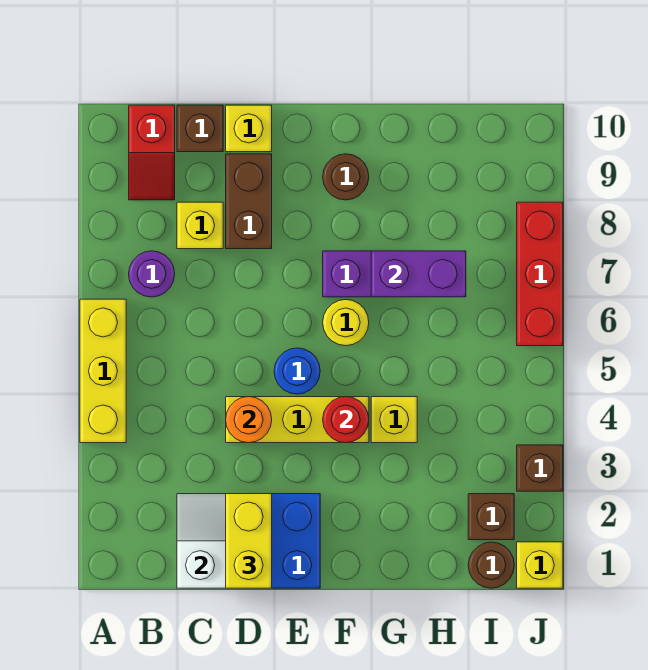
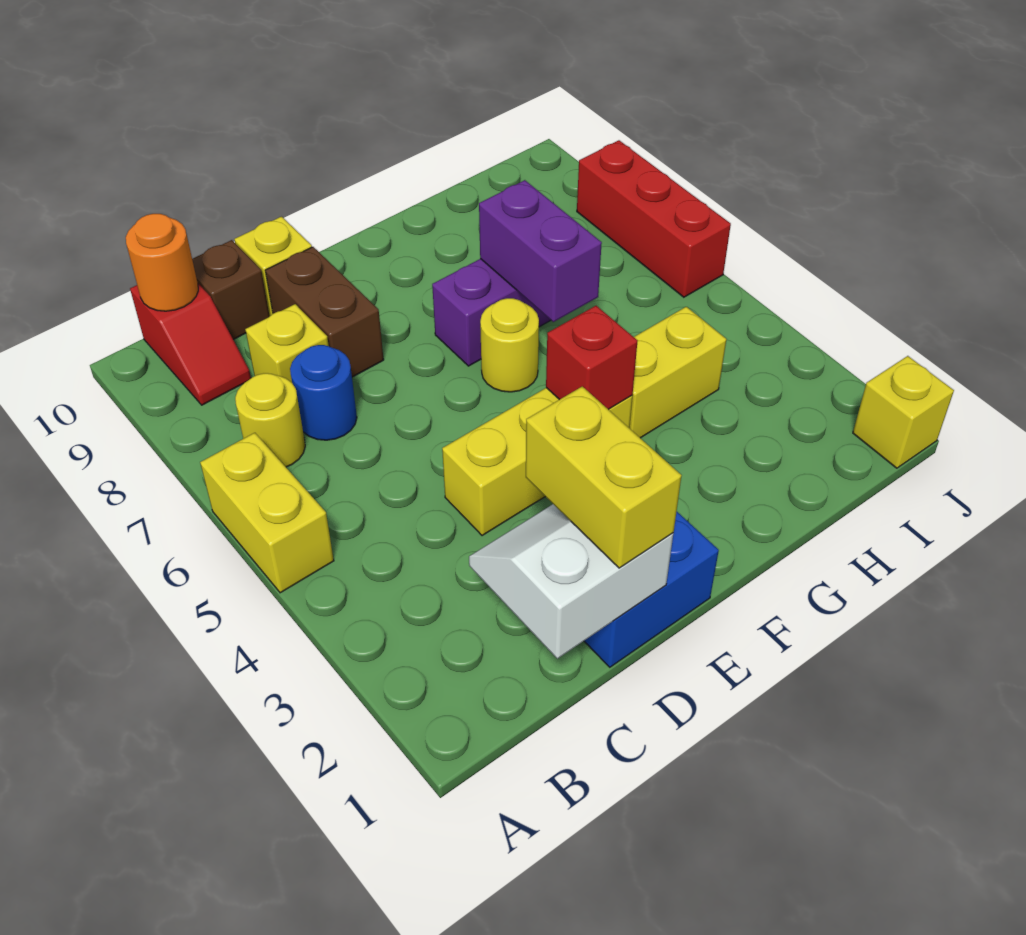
yellow brick A4:A6 level 1 -> yellow brick A5:A6 level 1
purple round brick B7 level 1 -> yellow round brick B7 level 1
orange round brick D4 level 2 -> orange round brick B10 level 2
blue round brick E5 level 1 -> blue round brick C7 level 1
red round brick F4 level 2 -> red brick F4 level 2
brown round brick F9 level 1 -> none
yellow brick G4 level 1 -> yellow brick G4:H4 level 1
purple brick G7:H7 level 2 -> purple brick G6:G7 level 2
brown round brick I1 level 1 -> none
brown brick I2 level 1 -> none
brown brick J3 level 1 -> none

